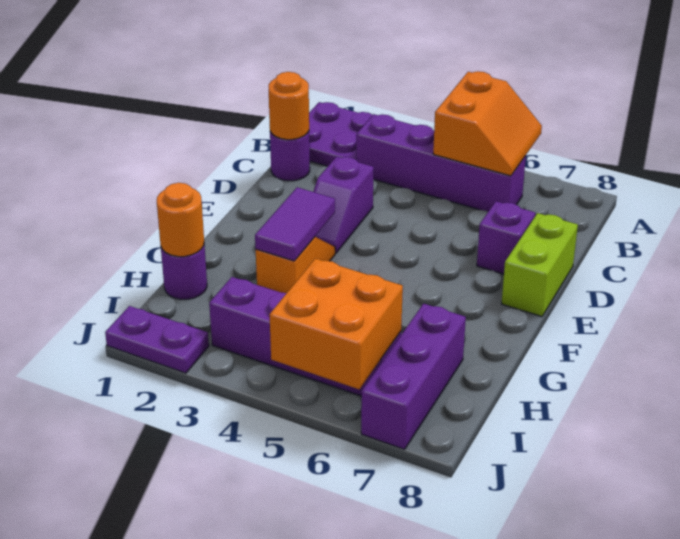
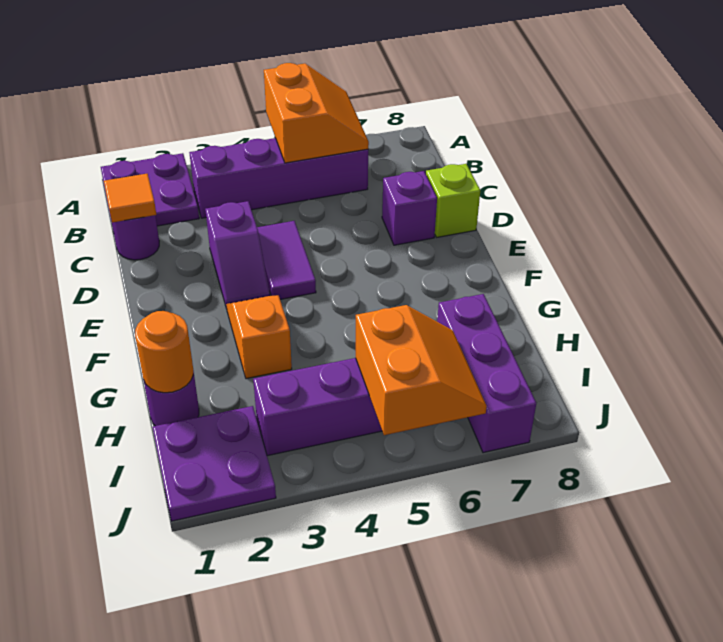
orange round brick C1 level 2 -> orange tile C1 level 2
lime brick D8:E8 level 1 -> lime brick D8 level 1
purple tile F3:G3 level 2 -> purple tile D4:E4 level 1
orange brick I5:J6 level 2 -> orange slope I5:J6 level 2 top 5
purple plate J1:J2 level 1 -> purple plate I1:J2 level 1

